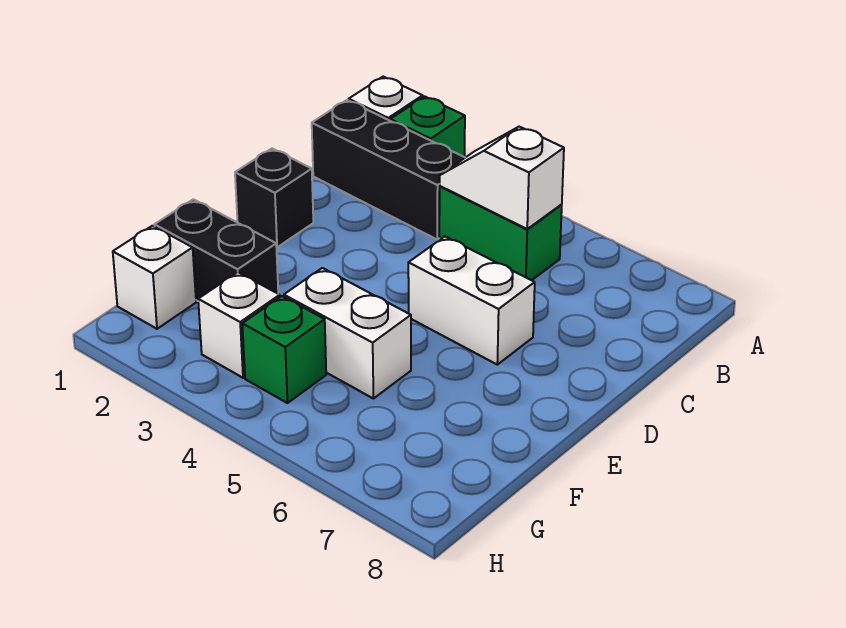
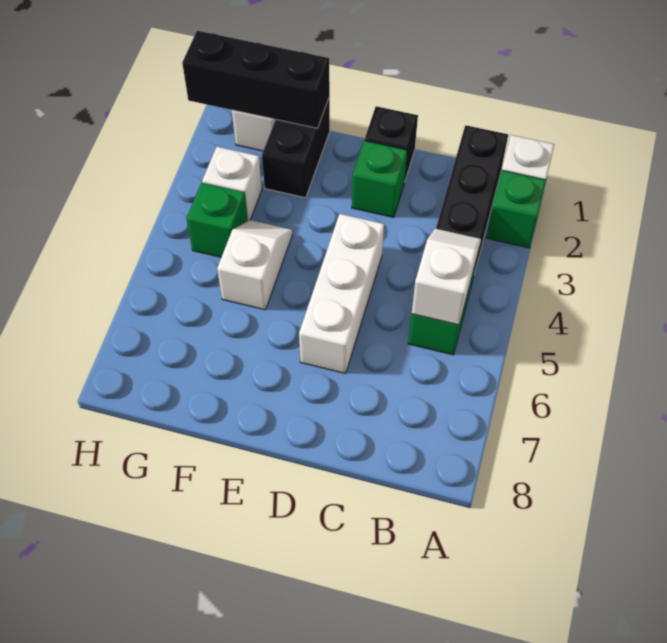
none -> green brick D2 level 1
white brick D5:D6 level 1 -> white brick D4:D6 level 1
none -> black brick F1:H1 level 2
white brick F4:F5 level 1 -> white slope F4:F5 level 1 top 5

